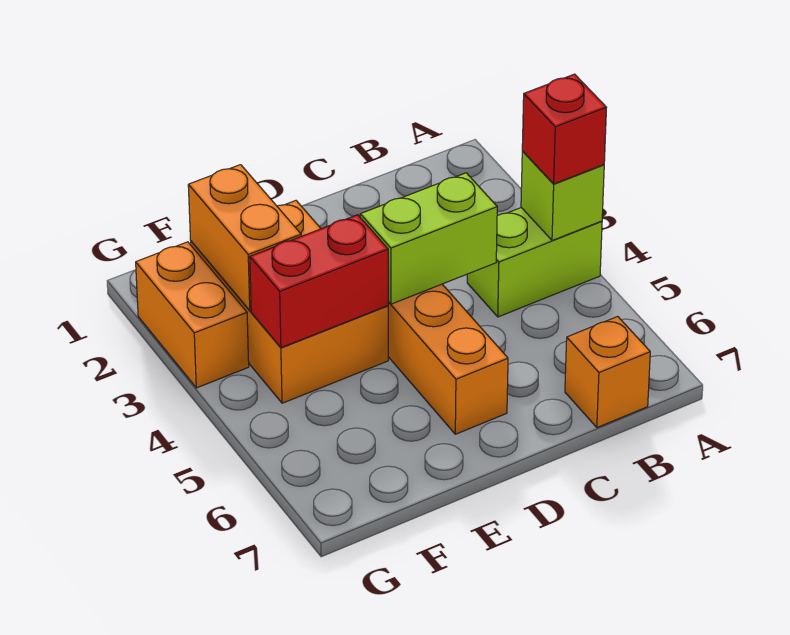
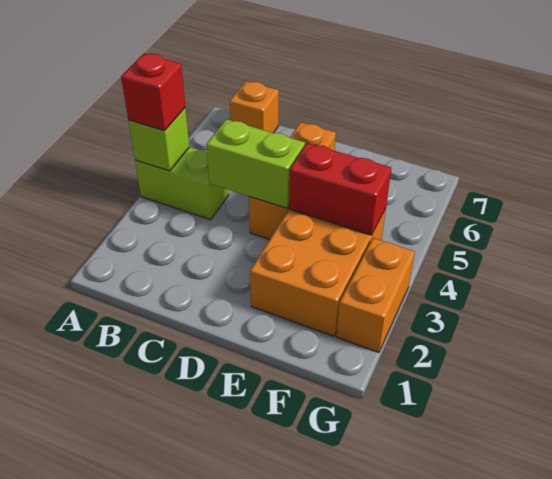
orange brick F2:F3 level 2 -> none

